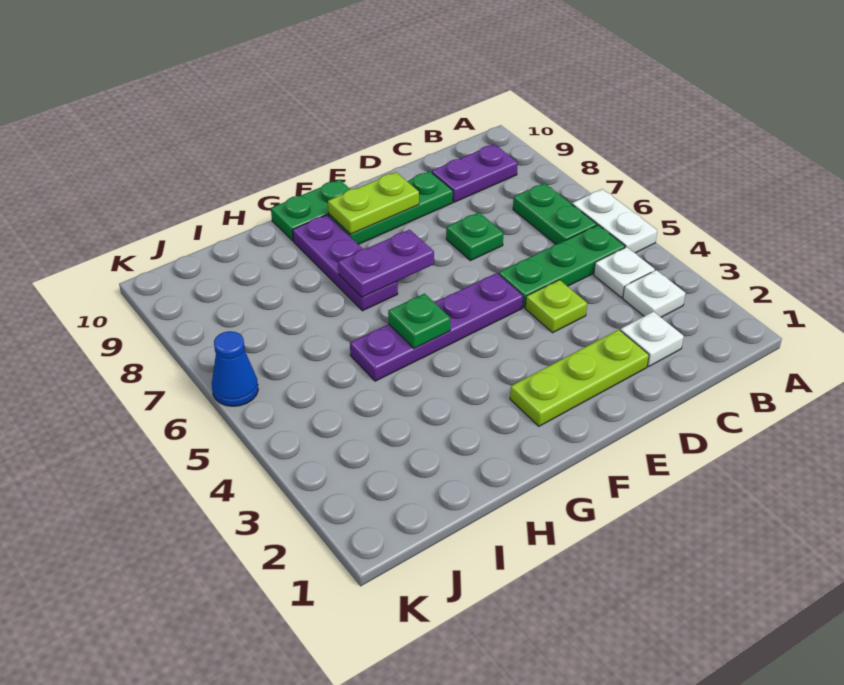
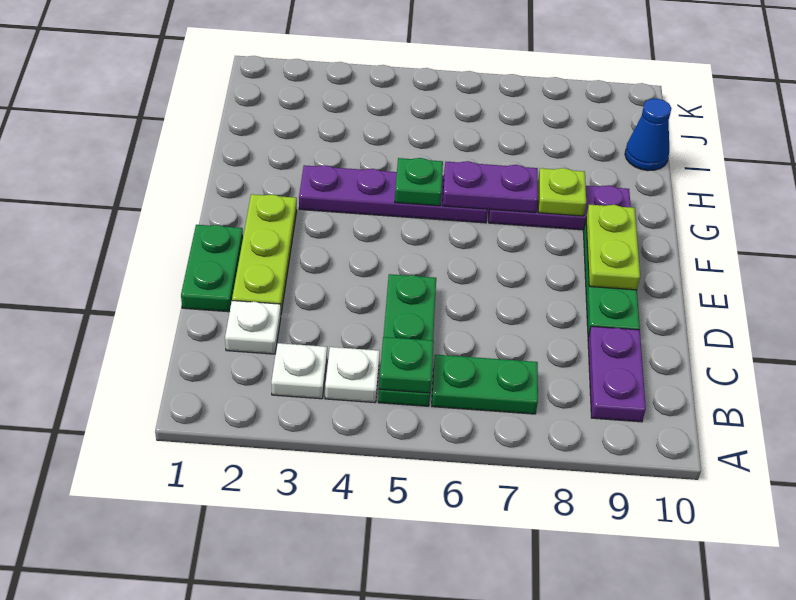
white plate A5:A6 level 1 -> none
lime plate D4 level 1 -> lime plate G8 level 2
green plate D7 level 1 -> green plate B5 level 2
purple plate E5:H5 level 1 -> purple plate G3:G6 level 1
purple plate F7:G7 level 2 -> purple plate G6:G7 level 2
green plate F10:G10 level 1 -> green plate D1:E1 level 1
blue cone K6 level 1 -> blue cone I10 level 1

